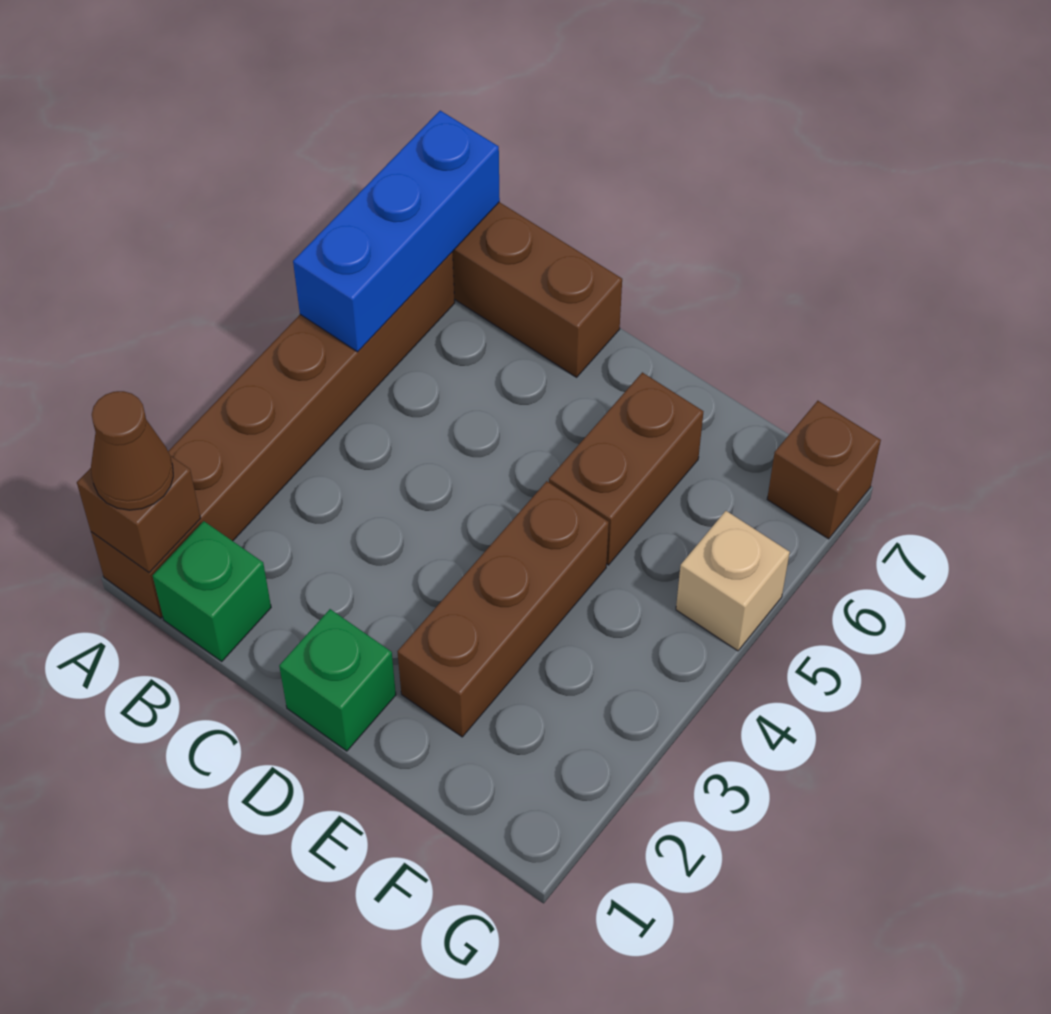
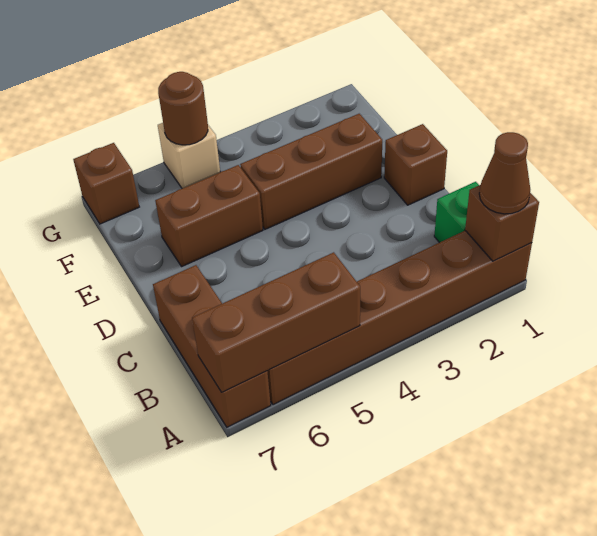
blue brick A5:A7 level 2 -> brown brick A5:A7 level 2
green brick D1 level 1 -> brown brick D1 level 1
none -> brown round brick G5 level 2

